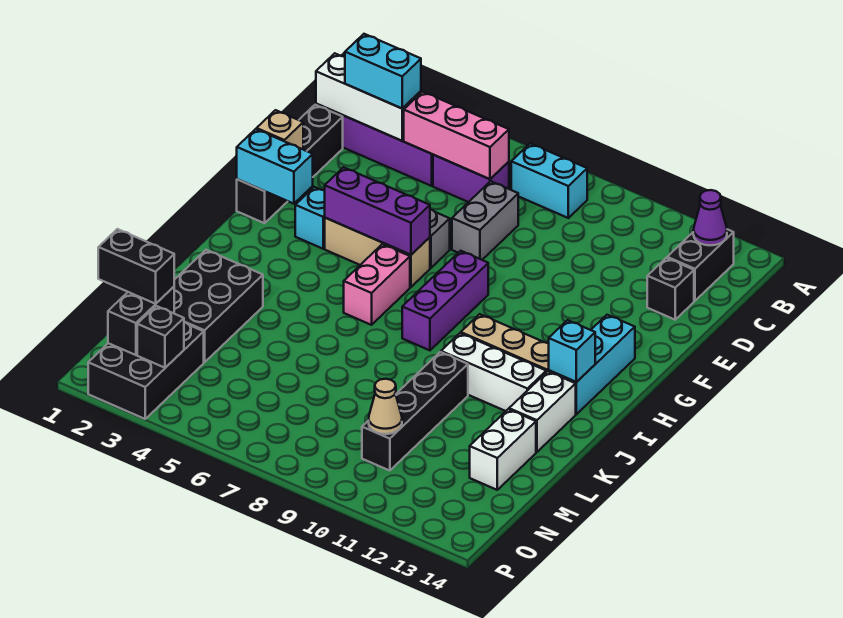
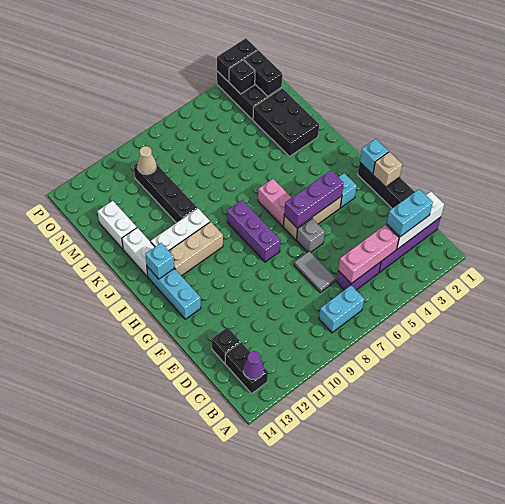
grey brick D7:E7 level 1 -> grey tile D7:E7 level 1
cyan brick G1:G2 level 2 -> cyan brick G1 level 2
black brick N1:N2 level 3 -> black brick P2:P3 level 2

